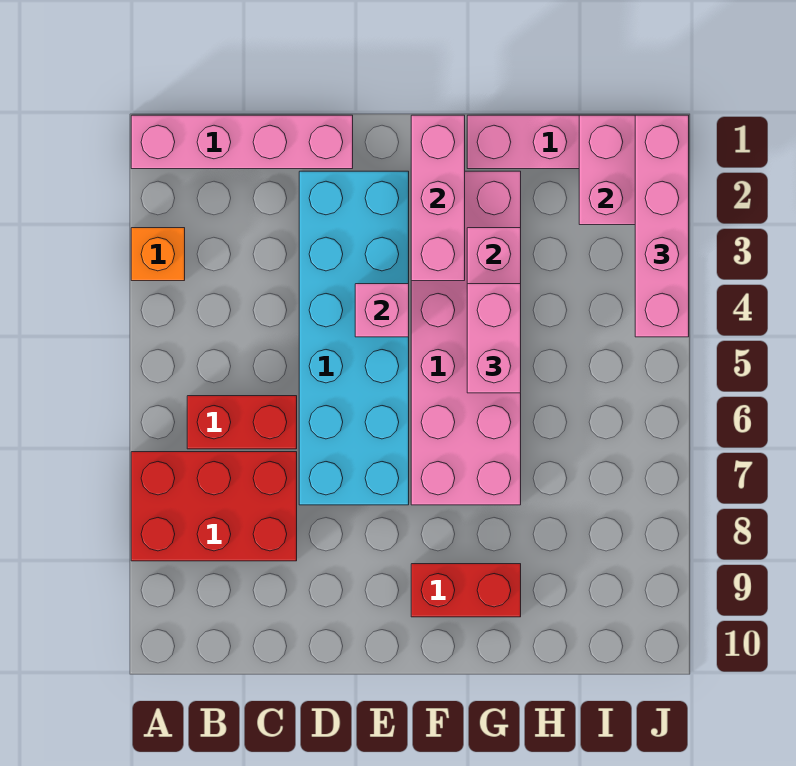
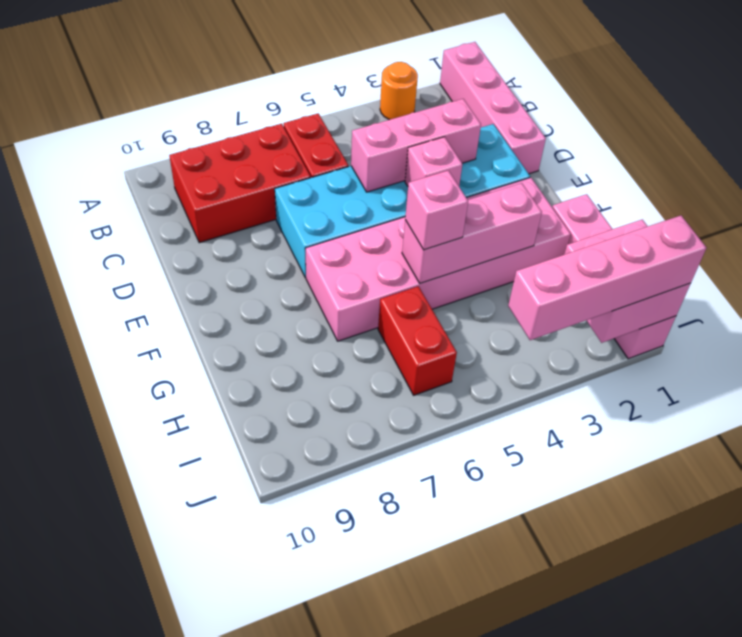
orange brick A3 level 1 -> orange round brick A3 level 1
red brick A7:C8 level 1 -> red brick B7:C9 level 1
pink brick F1:F3 level 2 -> pink brick D3:D5 level 2
red brick F9:G9 level 1 -> red brick H6:I6 level 1
pink brick G4:G5 level 3 -> pink brick G5 level 3

